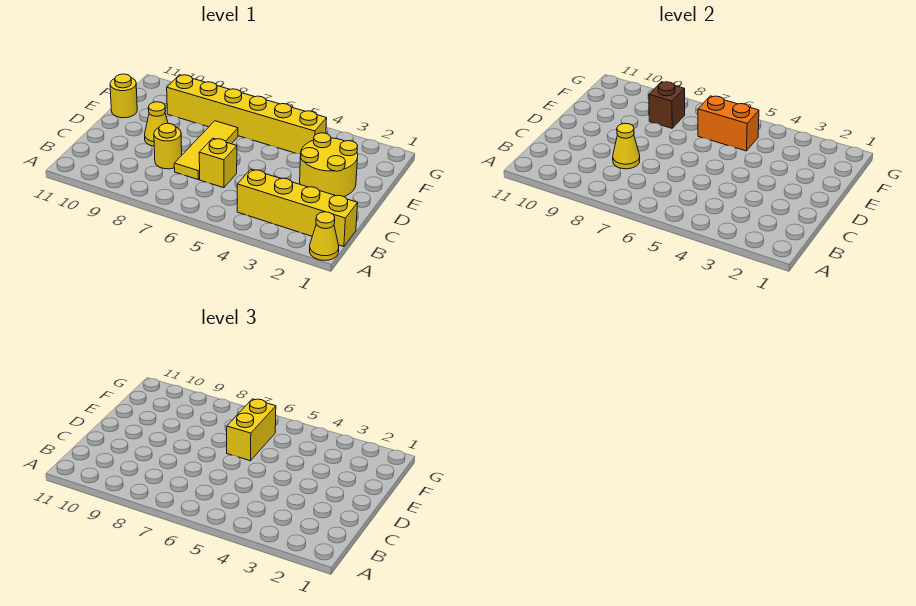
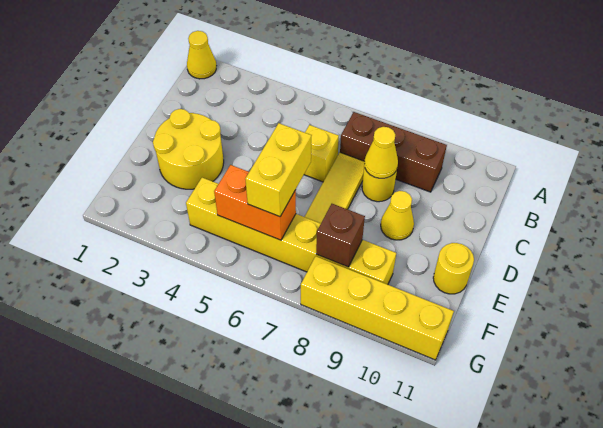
yellow brick B1:B4 level 1 -> yellow brick G8:G11 level 1
none -> brown brick B7:B9 level 1

